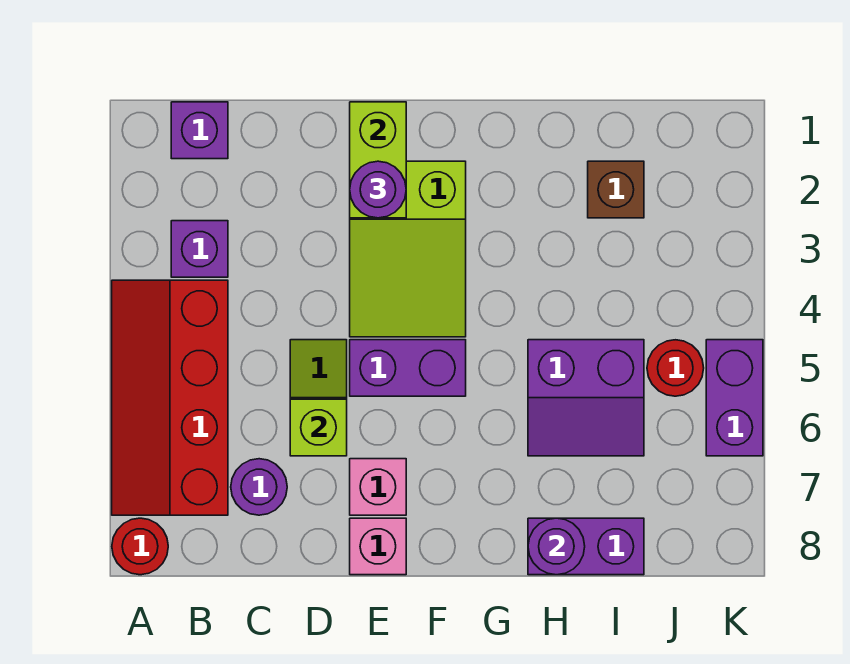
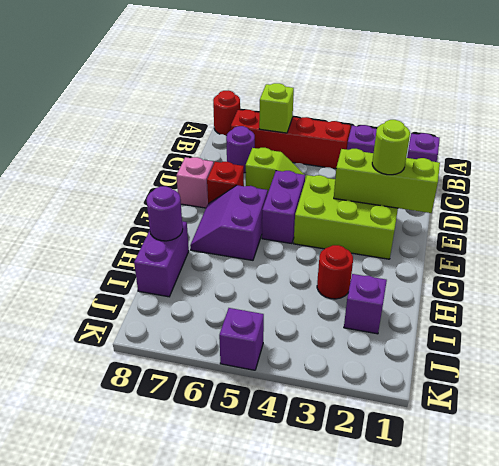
lime brick D6 level 2 -> lime brick B6 level 2
lime brick E1:E2 level 2 -> lime brick E1:E3 level 2
lime slope E2:F4 level 1 top 2 -> lime brick E2:F4 level 1
purple round brick E2 level 3 -> lime round brick E2 level 3
pink brick E7 level 1 -> red brick E7 level 1
purple slope H5:I6 level 1 top 5 -> purple slope F6:G7 level 1 top 6
brown brick I2 level 1 -> purple brick I2 level 1
red round brick J5 level 1 -> red round brick H3 level 1
purple brick K5:K6 level 1 -> purple brick K5 level 1

